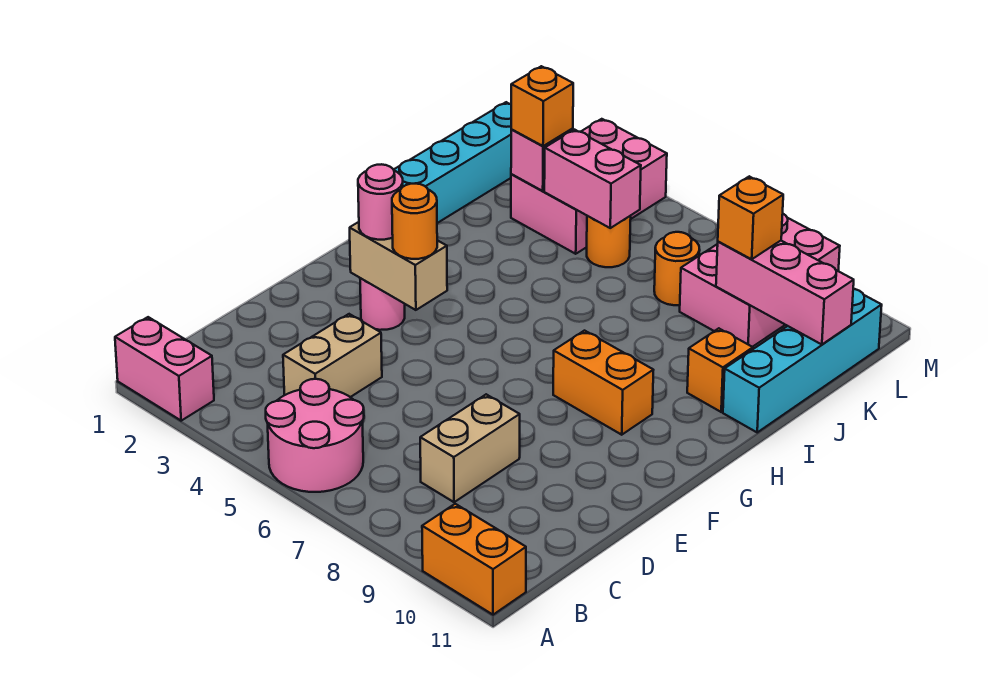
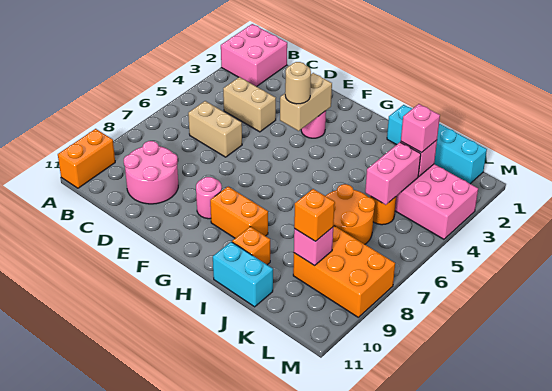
pink brick A1:A2 level 1 -> pink brick A1:B2 level 1
pink round brick A5:B6 level 1 -> pink round brick C9:D10 level 1
tan brick C8:D8 level 1 -> tan brick C6:D6 level 1
pink round brick F3 level 3 -> pink round brick F9 level 1
orange round brick F4 level 3 -> tan round brick F4 level 3
orange brick G8:G9 level 1 -> orange brick G9:H9 level 1
cyan brick I11:L11 level 1 -> cyan brick I11:J11 level 1
orange brick K3 level 3 -> pink brick K3 level 3
orange round brick K7 level 1 -> orange round brick J6:K7 level 1
pink brick K8:M9 level 1 -> orange brick K8:M9 level 1
pink brick K9:K11 level 2 -> pink brick K9 level 2

